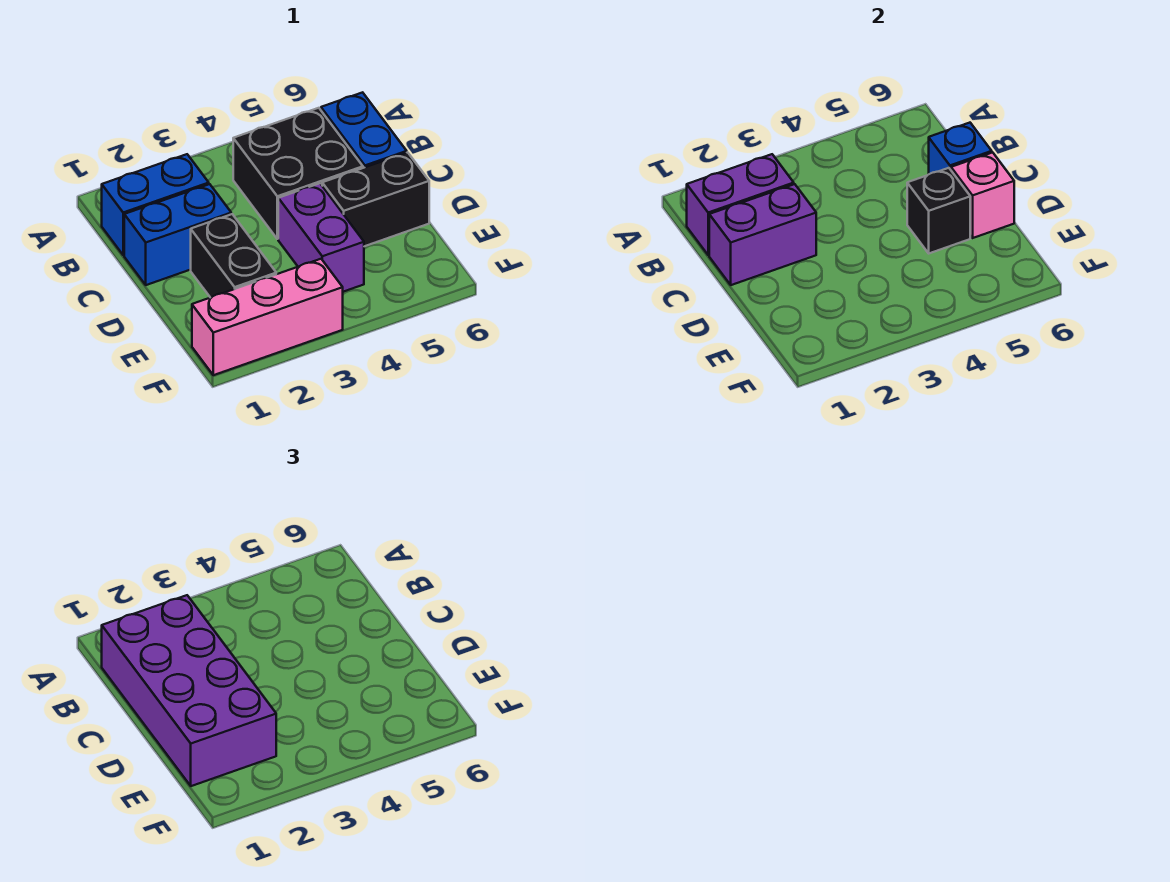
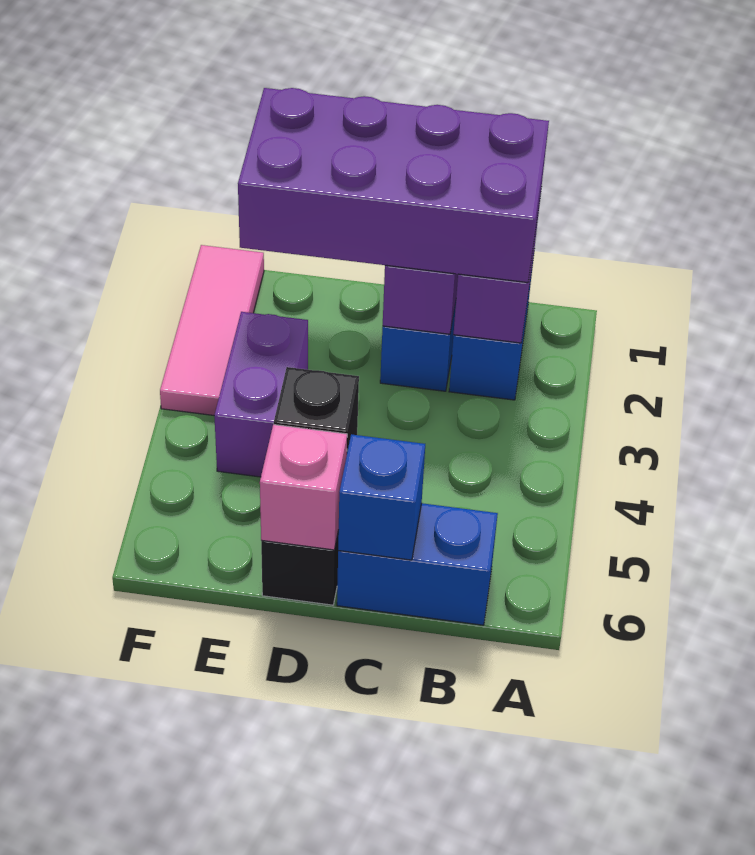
black brick B4:C5 level 1 -> none
black brick D2:E2 level 1 -> none
purple brick D4:E4 level 1 -> purple brick E3:E4 level 1
pink brick F1:F3 level 1 -> pink tile F1:F3 level 1

